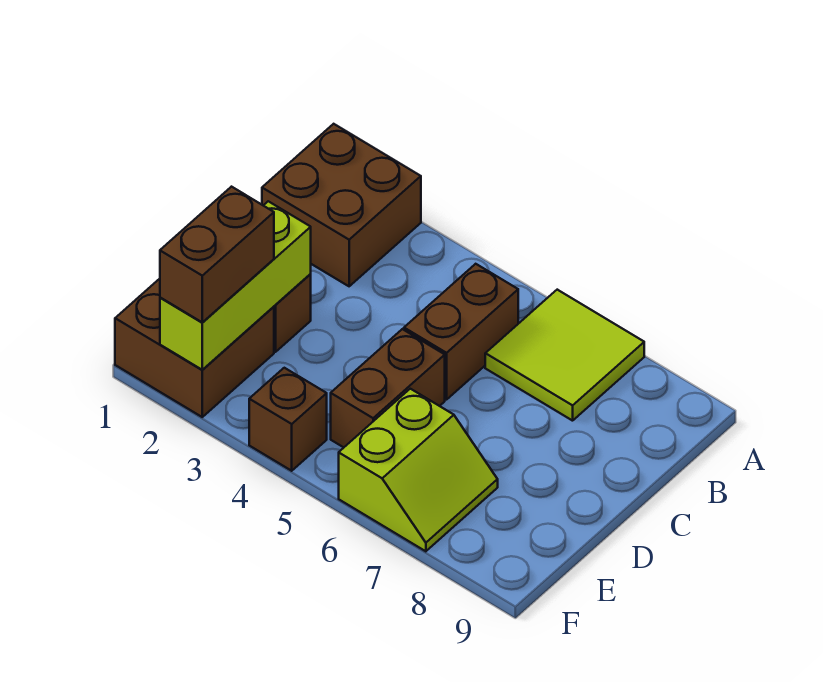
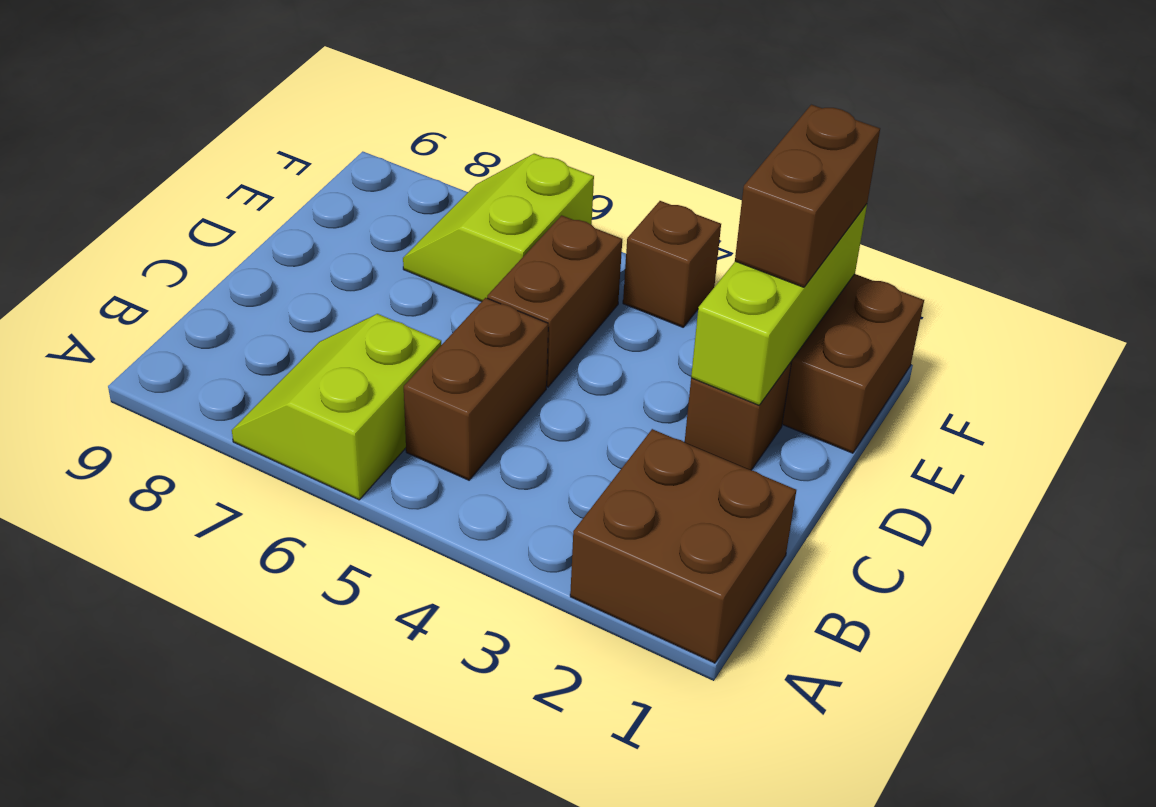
lime tile A6:B7 level 1 -> lime slope A6:B7 level 1 top 6

